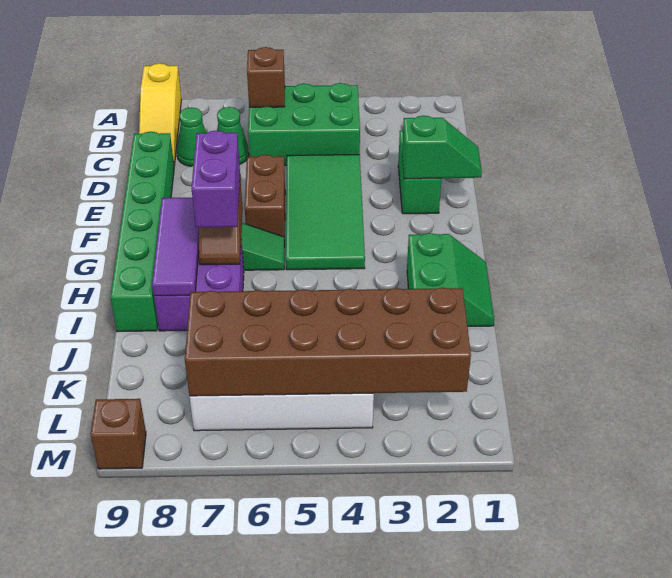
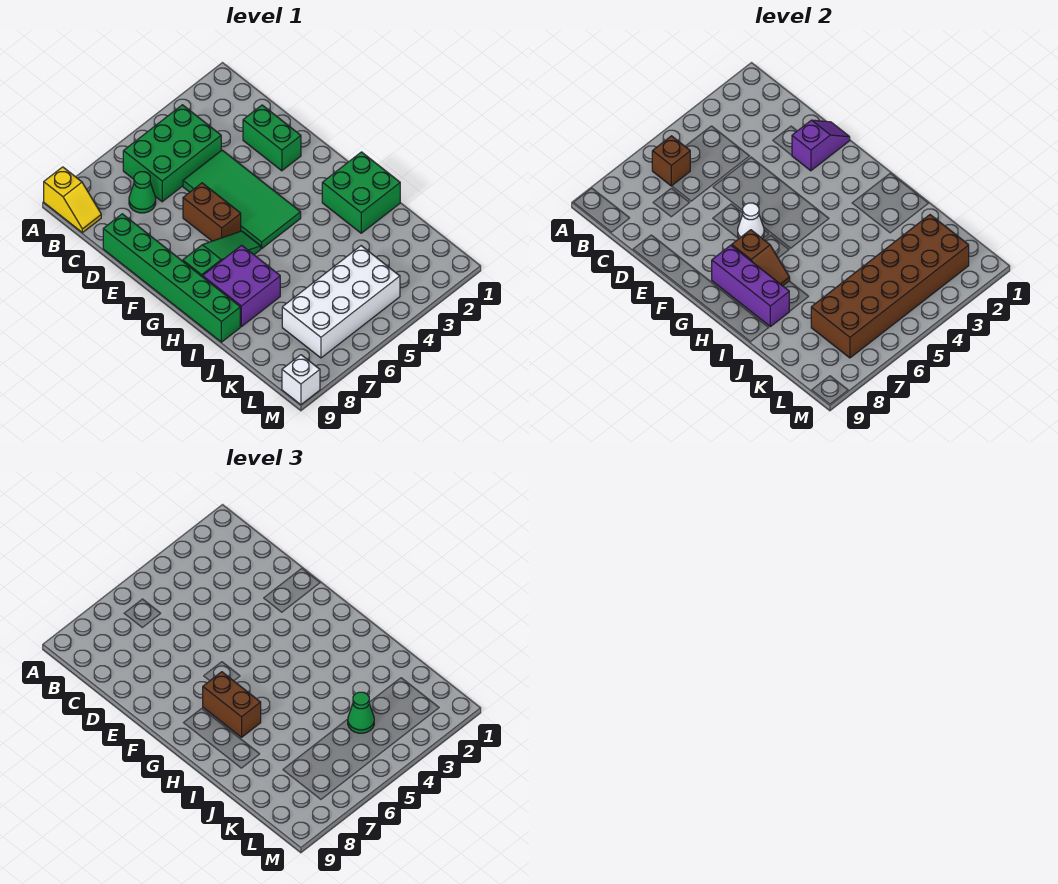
yellow slope A9:C9 level 1 top A -> yellow slope A9:B9 level 1 top A
green cone C8 level 1 -> green cone K4 level 3
green slope E1:E2 level 2 top 2 -> purple slope E1:E2 level 2 top 2
none -> white cone F6 level 2
purple brick G7:H7 level 3 -> brown brick G7:H7 level 3
purple tile G8:I8 level 2 -> purple brick G8:I8 level 2
green slope H1:I2 level 1 top 2 -> green brick H1:I2 level 1
brown brick M9 level 1 -> white brick M9 level 1

